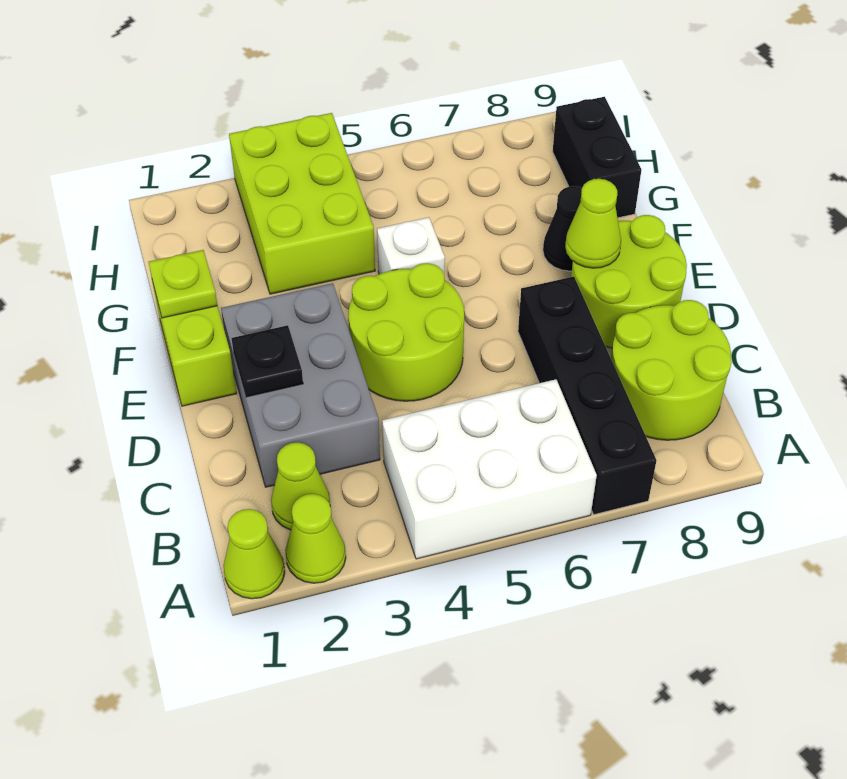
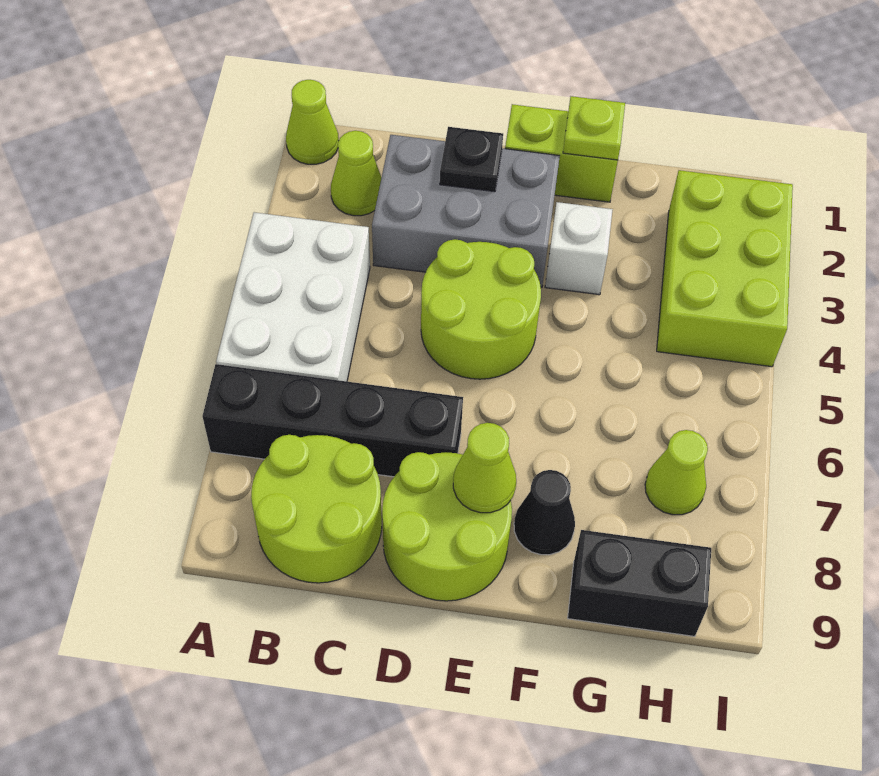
lime cone A2 level 1 -> lime cone H7 level 1
white brick F5 level 1 -> white brick F3 level 1
lime brick G3:I4 level 1 -> lime brick H2:I4 level 1

